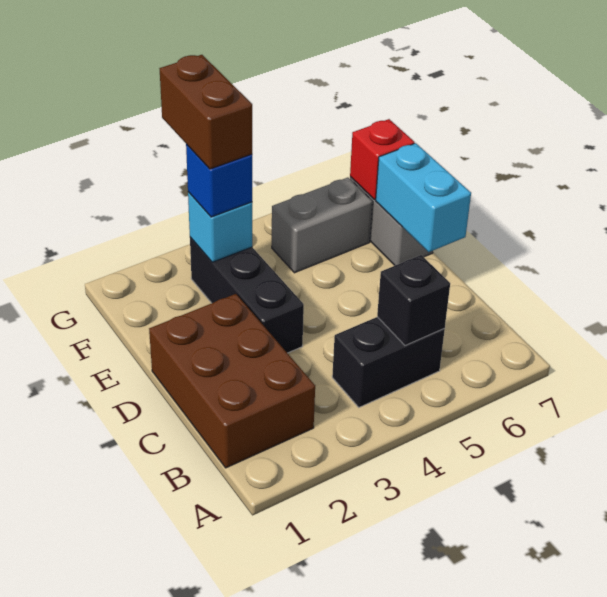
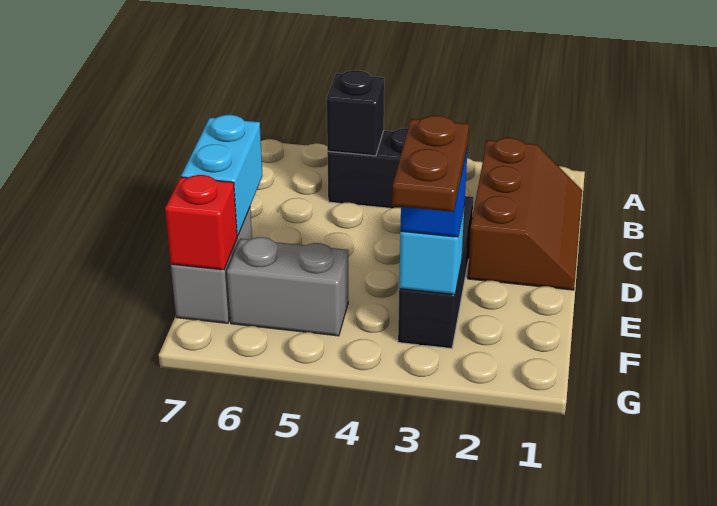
brown brick B1:D2 level 1 -> brown slope B1:D2 level 1 top 2
brown brick F3:G3 level 4 -> brown plate F3:G3 level 4

